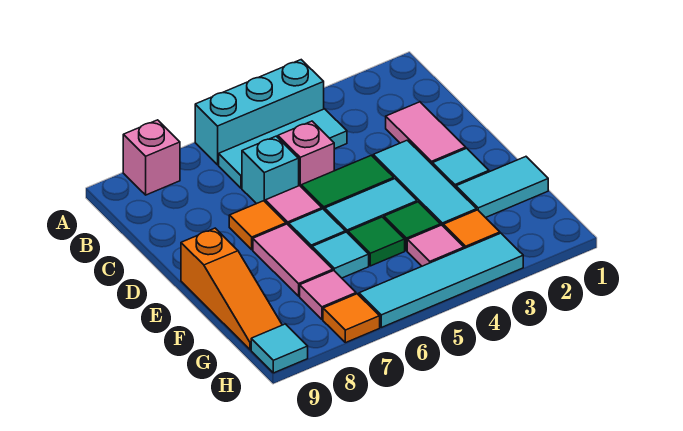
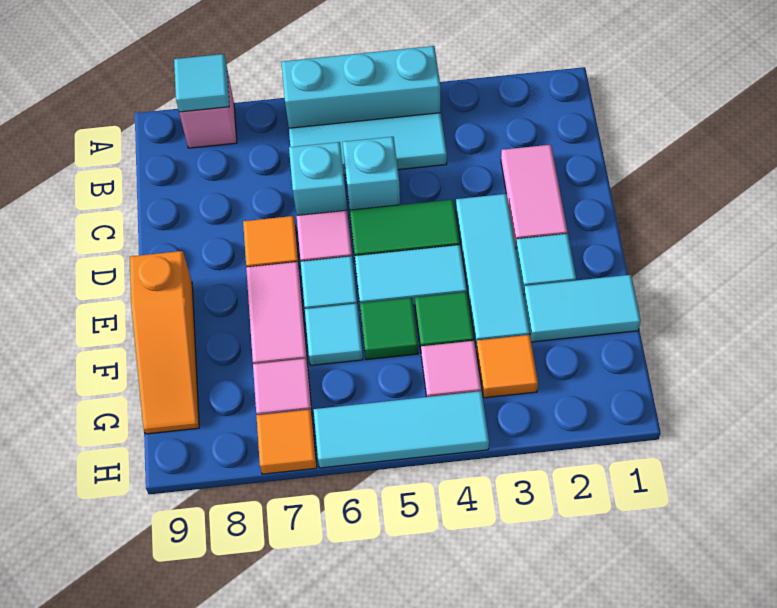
pink brick C5 level 1 -> cyan brick C5 level 1
cyan tile H3:H6 level 1 -> cyan tile H4:H6 level 1
cyan tile H9 level 1 -> cyan tile A8 level 2

